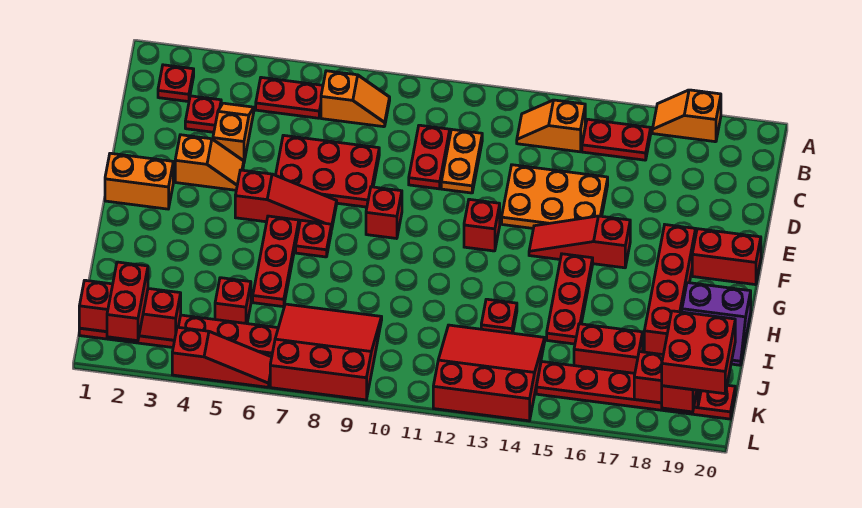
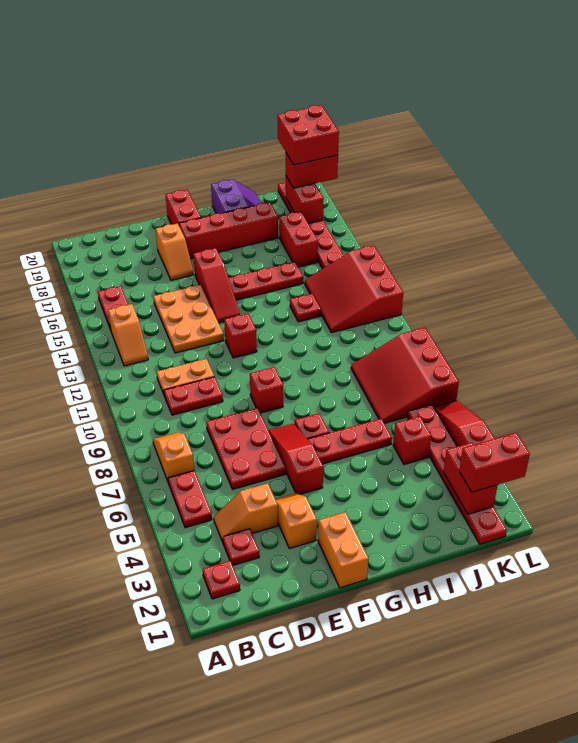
orange slope A17:A18 level 1 top 18 -> orange slope E17:E18 level 1 top 18
red brick K1:K3 level 2 -> red brick K2:K3 level 2

